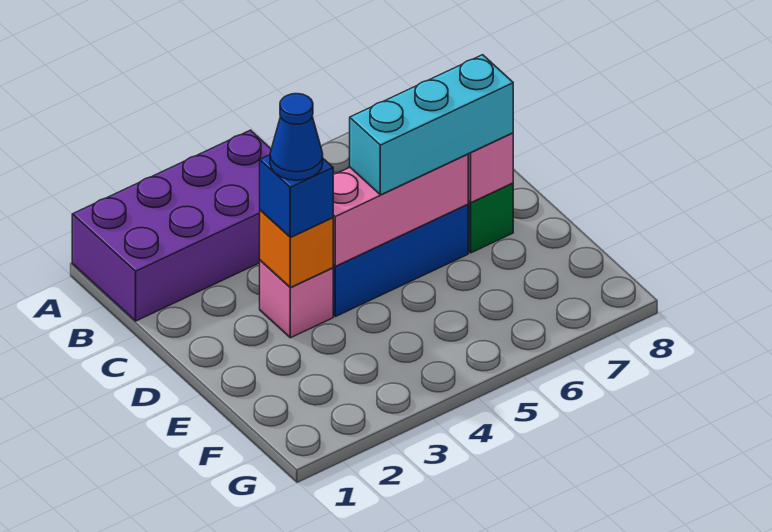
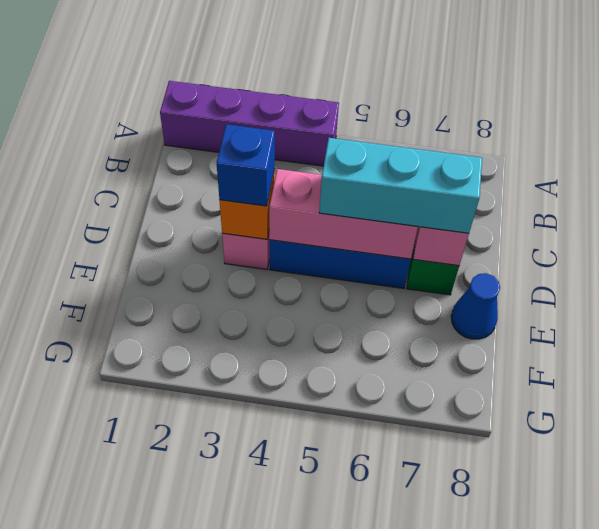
purple brick A1:B4 level 1 -> purple brick A1:A4 level 1
blue cone D3 level 4 -> blue cone E8 level 1

